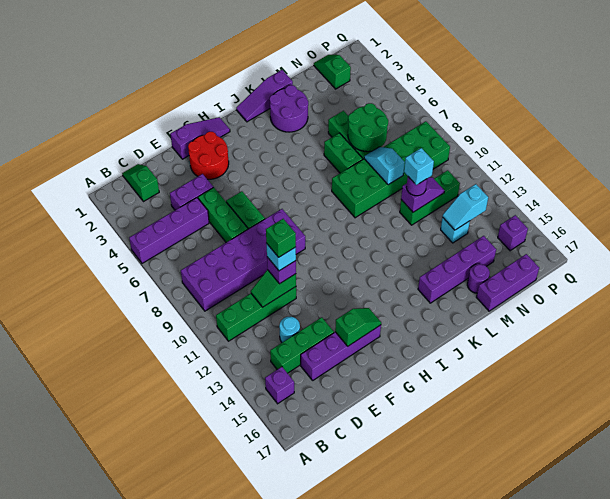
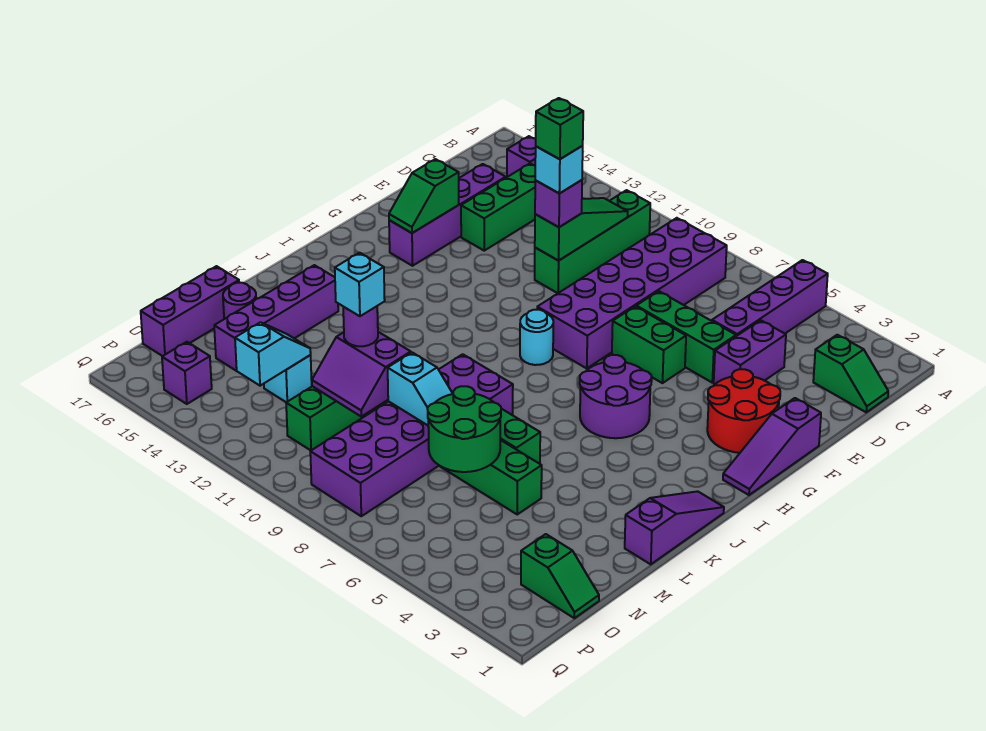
green slope D11:E11 level 2 top E -> green slope C11:E11 level 2 top E
cyan round brick D13 level 1 -> cyan round brick H9 level 1
purple round brick K2:L3 level 1 -> purple round brick H5:I6 level 1
green brick K8:P9 level 1 -> purple brick K8:P9 level 1
purple slope M11:N11 level 2 top M -> purple slope M10:N11 level 2 top M

